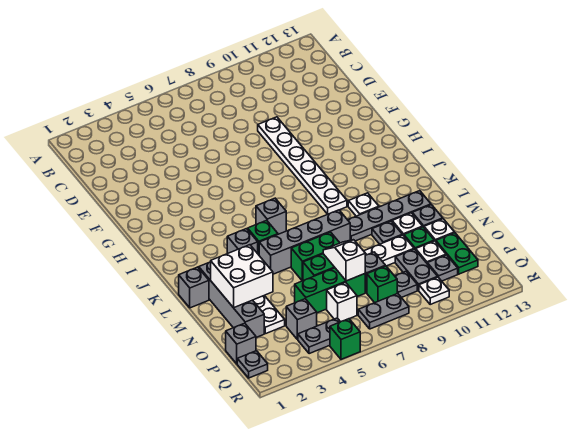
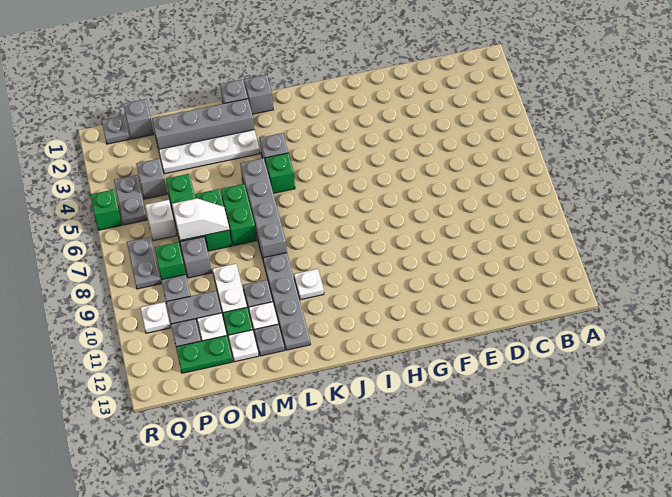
white plate E9:J9 level 1 -> none
grey brick J6 level 1 -> grey brick K1 level 1
white brick M2:N3 level 2 -> none

